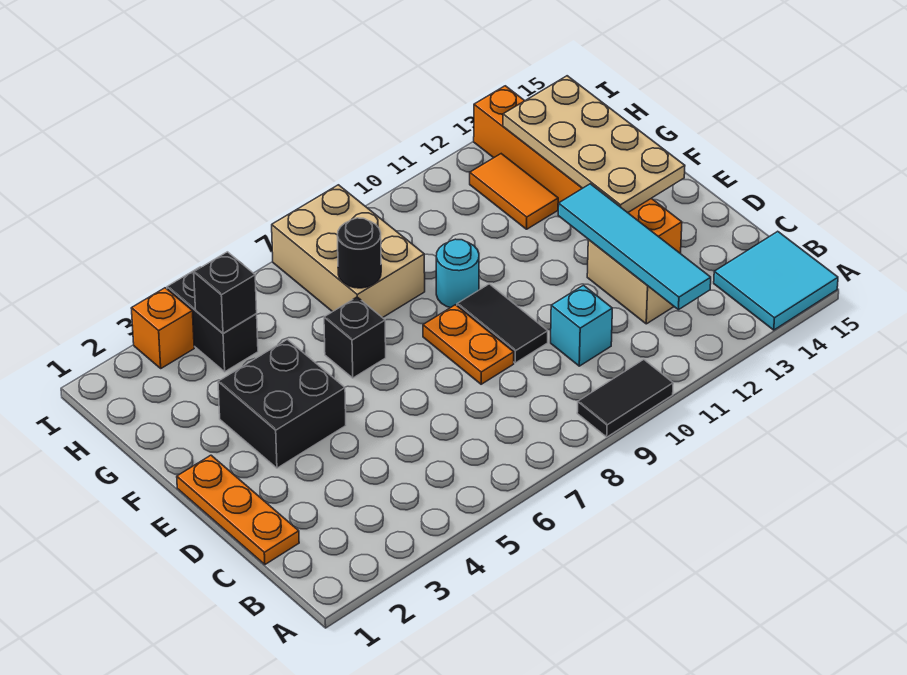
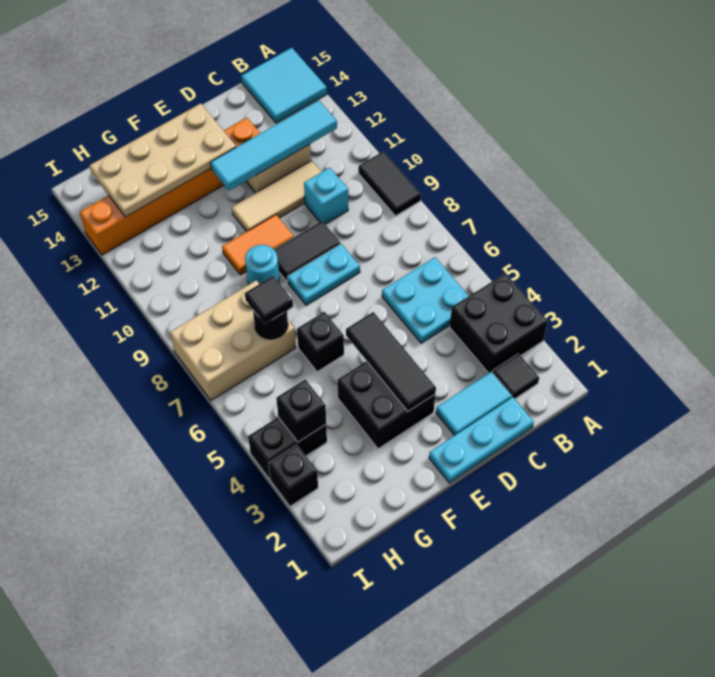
none -> black brick A3:B4 level 1
none -> black tile B2 level 1
none -> cyan plate B5:C6 level 1
orange plate C1:E1 level 1 -> cyan plate C1:E1 level 1
none -> cyan tile C2:D2 level 1
none -> tan tile C11:E11 level 1
orange plate D8:E8 level 1 -> cyan plate D8:E8 level 1
none -> black tile E3:E5 level 2
none -> black tile G7 level 3
orange tile G12:H12 level 1 -> orange tile E10:F10 level 1
orange brick I3 level 1 -> black brick I3 level 1

